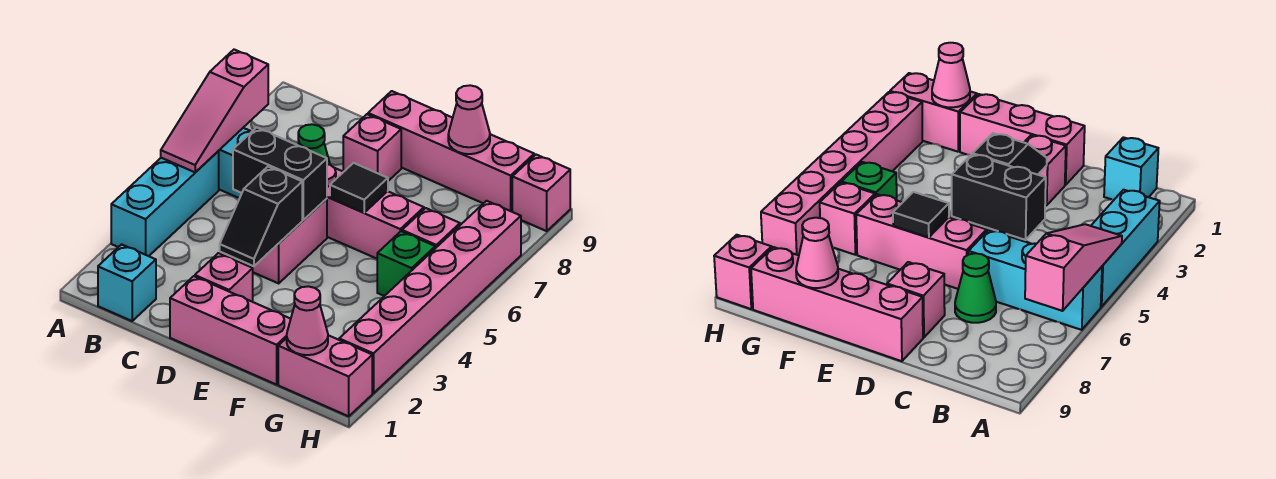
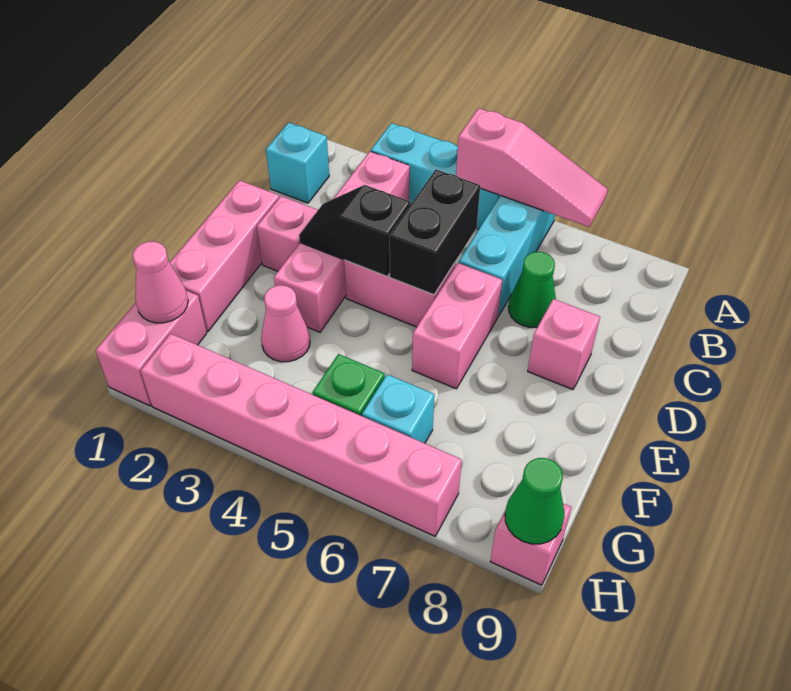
pink slope A5:A7 level 2 top 7 -> pink slope A5:A7 level 2 top 5
pink brick D6:F6 level 1 -> pink brick D6:E6 level 1
pink brick D9:G9 level 1 -> pink brick B3:E3 level 1
black tile E6 level 2 -> none
pink cone F9 level 2 -> pink cone F3 level 1
pink brick G6 level 1 -> cyan brick G6 level 1
none -> green cone H9 level 2

